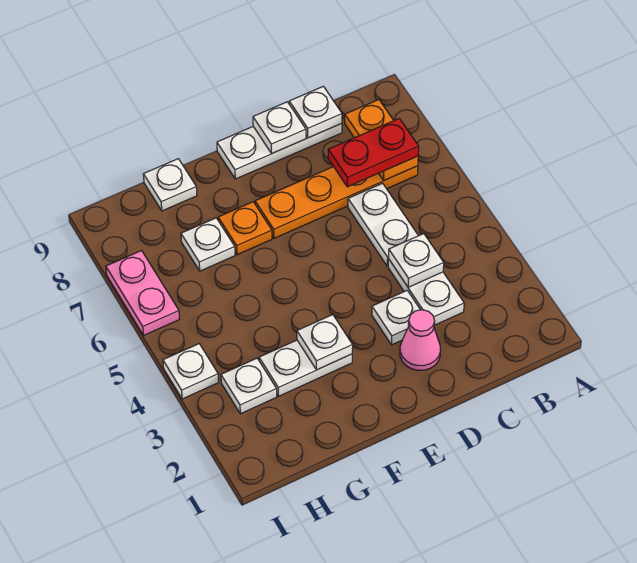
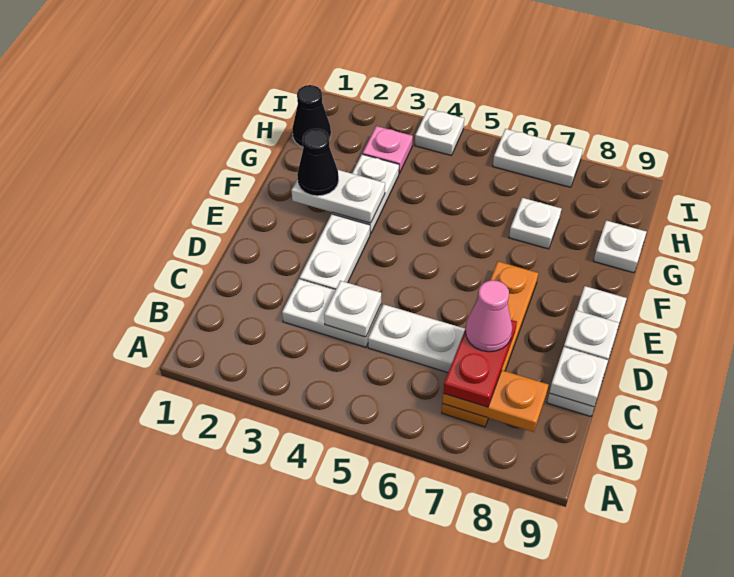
pink cone D2 level 1 -> pink cone C7 level 4
white plate D3 level 1 -> white plate D3:E3 level 1
none -> black cone F2 level 3
white plate F3 level 2 -> white plate F2:F3 level 2
orange plate F7 level 1 -> none
none -> black cone H1 level 1
white plate H3 level 1 -> pink plate H3 level 1
pink plate I6:I7 level 1 -> white plate I6:I7 level 1

